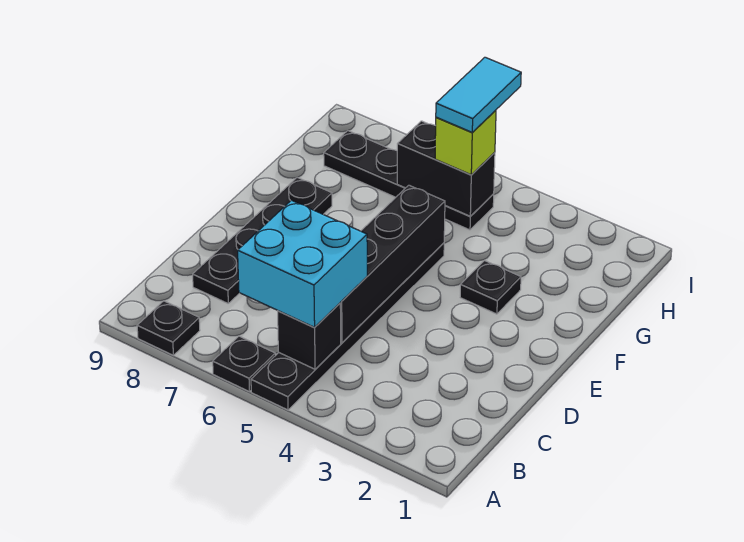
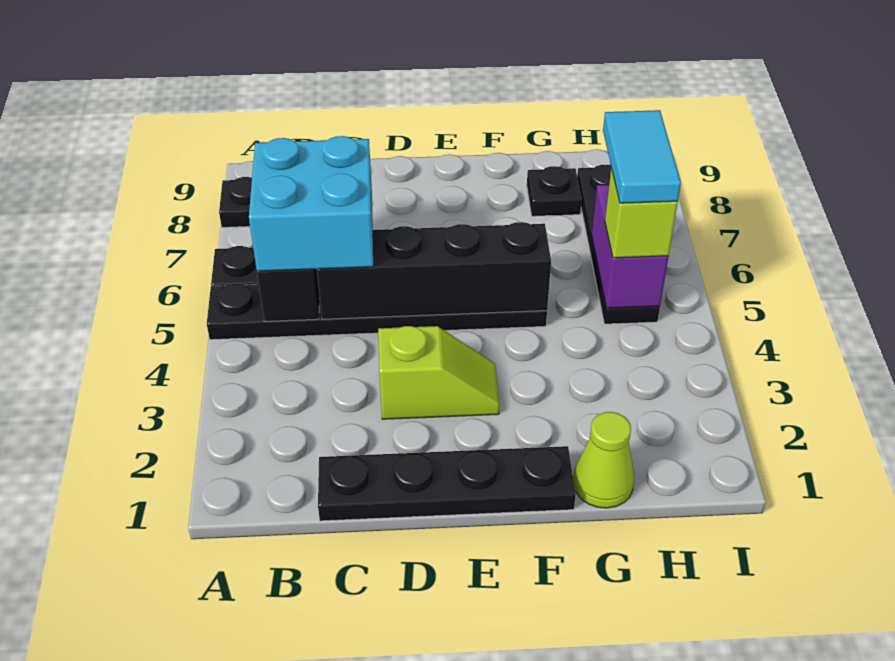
black plate C8:F8 level 1 -> black plate C1:F1 level 1
none -> lime slope D3:E3 level 1 top D
black plate F3 level 1 -> black plate G8 level 1
none -> lime cone G1 level 1
black brick H5:H6 level 2 -> purple brick H5:H6 level 2
cyan tile H5:I5 level 4 -> cyan tile H5:H6 level 4

